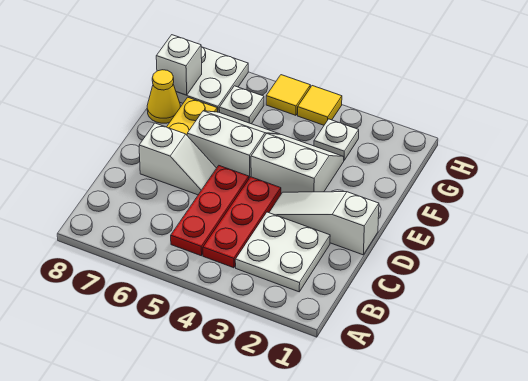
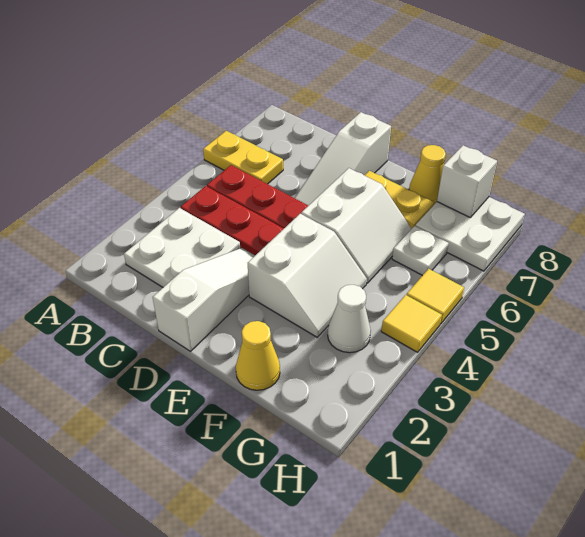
none -> yellow plate A6:B6 level 1
white slope D6:D7 level 1 top 7 -> white slope D6:D8 level 1 top 8
none -> yellow cone F1 level 1
white plate G3 level 1 -> white cone G3 level 1

